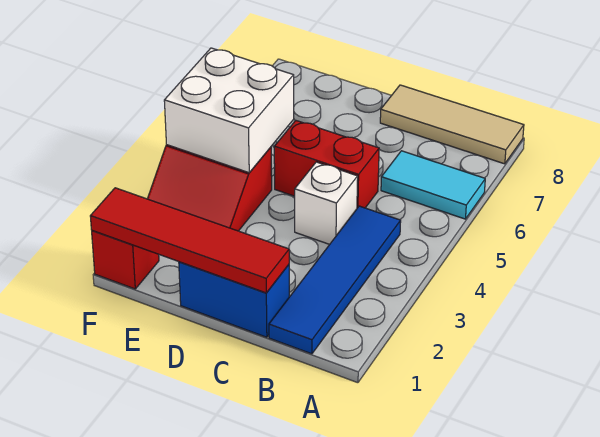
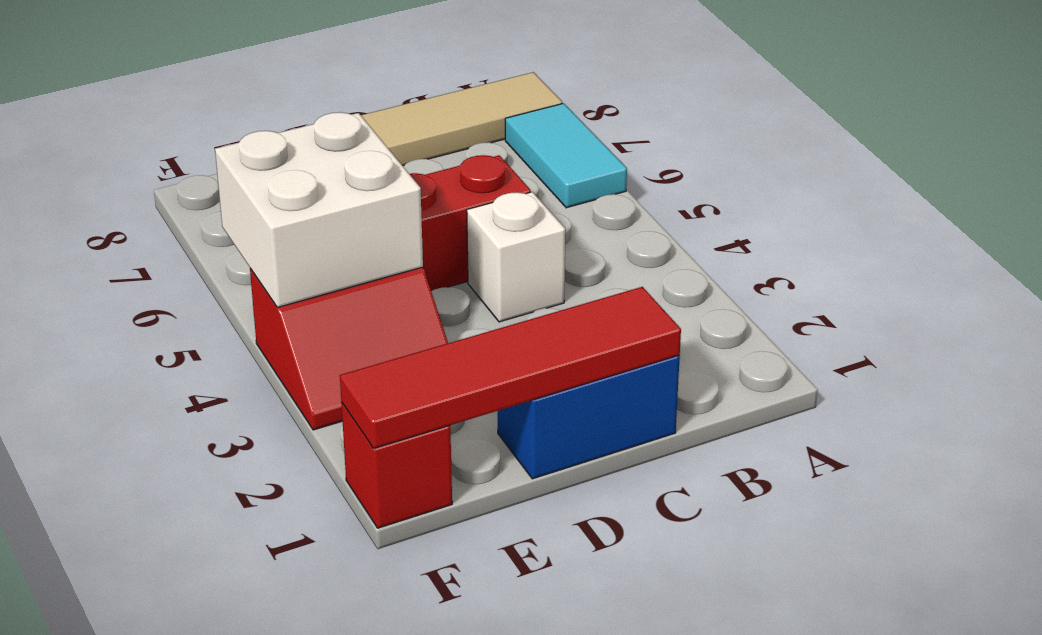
cyan tile A6:B6 level 1 -> cyan tile A6:A7 level 1
blue tile B1:B4 level 1 -> none

